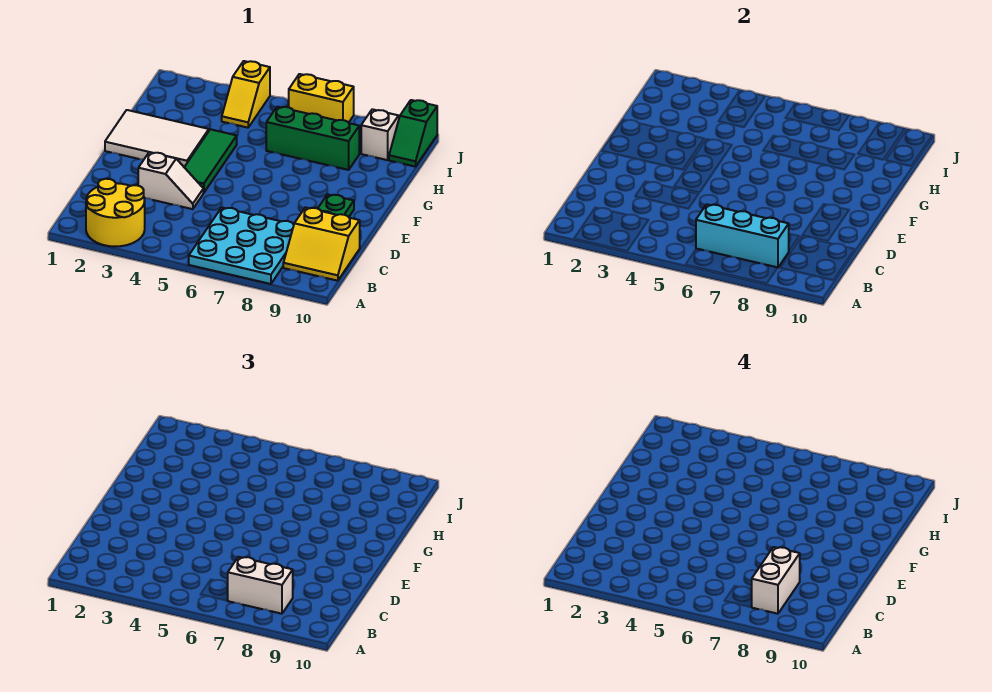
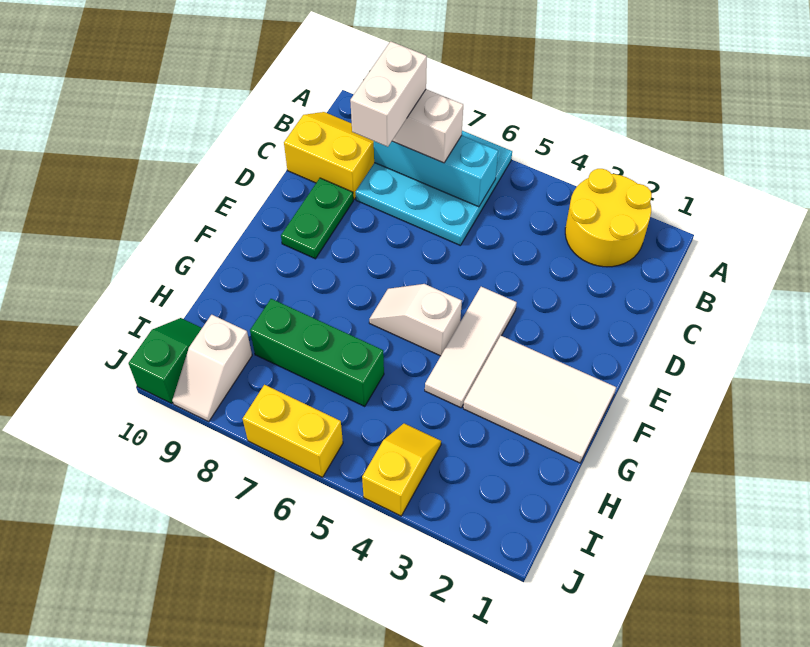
white slope D3:D4 level 1 top 3 -> white slope F5:F6 level 1 top 5
green tile E4:G4 level 1 -> white tile E4:G4 level 1

